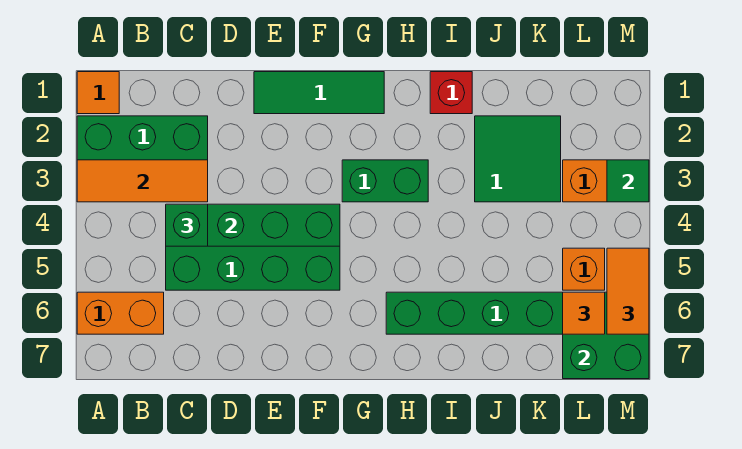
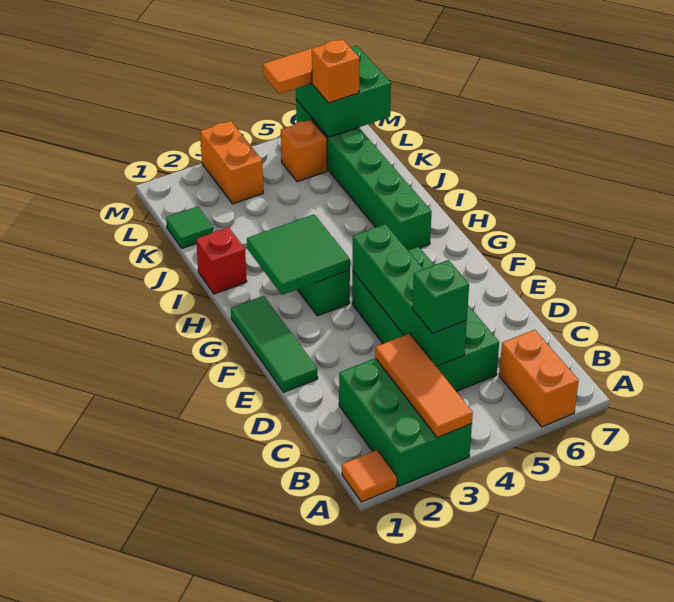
green tile J2:K3 level 1 -> green tile G2:H3 level 2
orange tile L6 level 3 -> orange brick L6 level 3
green tile M3 level 2 -> green tile K1 level 1

